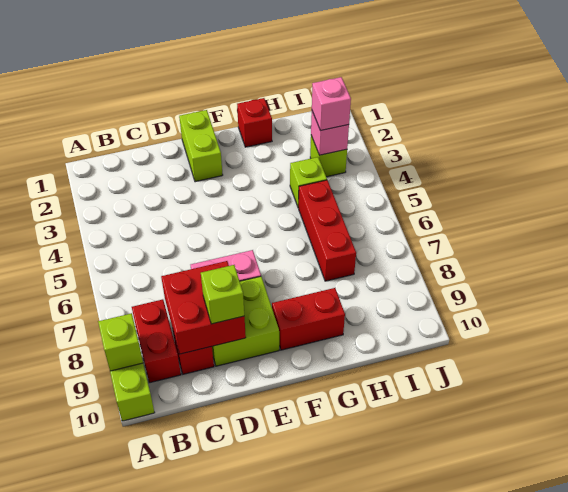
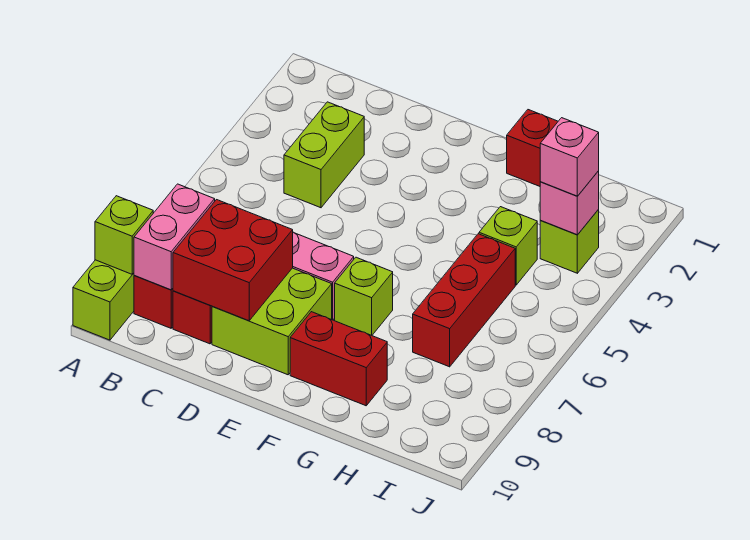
none -> pink brick B8:B9 level 2
lime brick D9 level 3 -> lime brick F7 level 1
lime brick E1:E2 level 1 -> lime brick C3:C4 level 1

